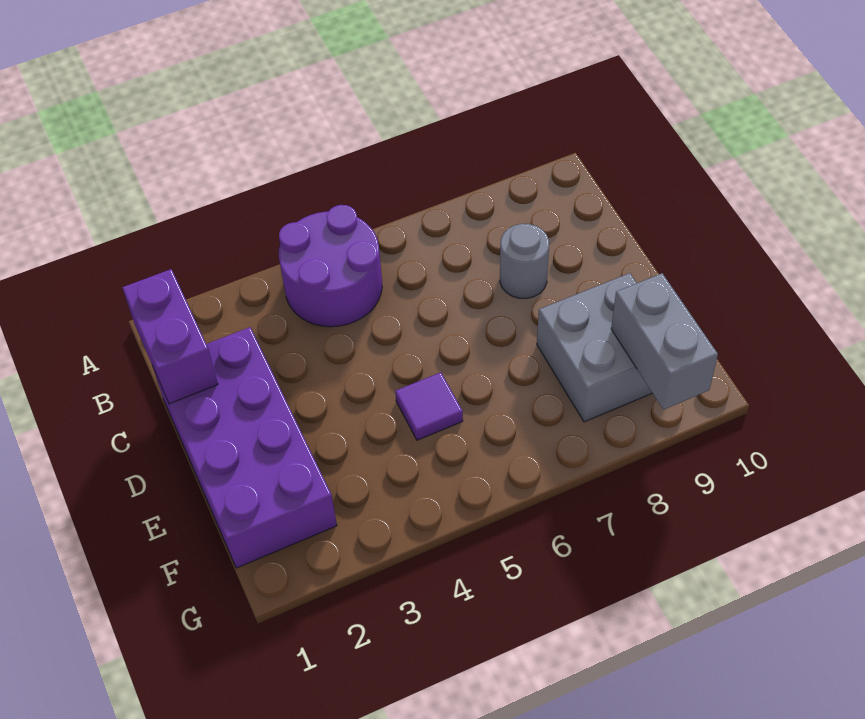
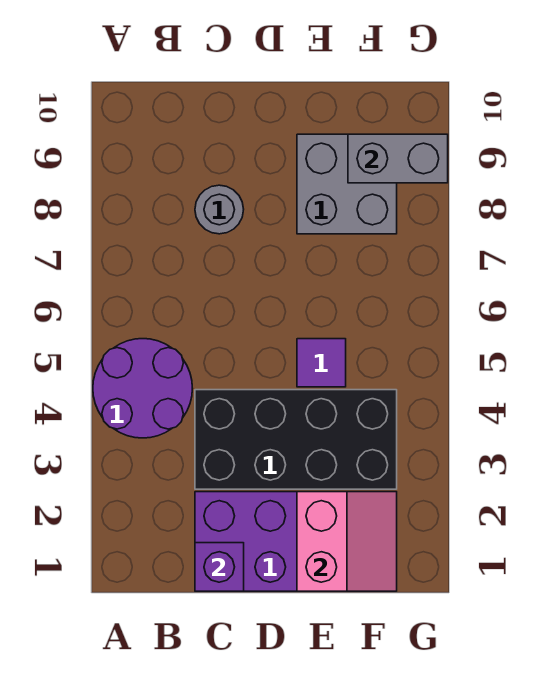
purple brick B1:C1 level 2 -> purple brick C1 level 2
none -> black brick C3:F4 level 1
none -> pink slope E1:F2 level 2 top E

